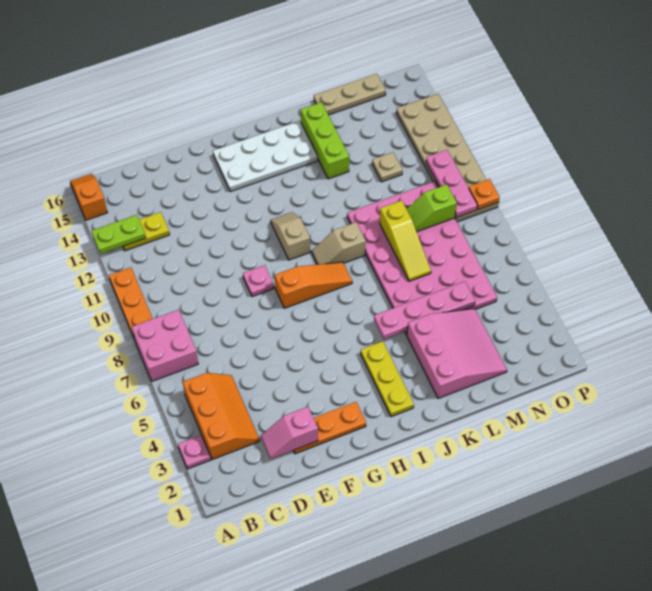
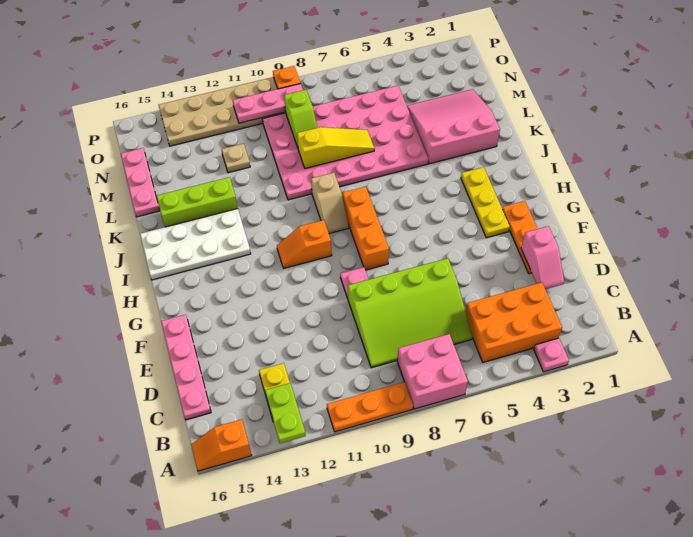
orange slope B3:C5 level 1 top B -> orange brick B3:C5 level 1
none -> lime slope C6:E9 level 1 top E
orange slope G8:I8 level 1 top G -> orange brick G8:I8 level 1
white plate G14:J15 level 1 -> white plate I13:J16 level 1
tan slope H10:H11 level 1 top 10 -> orange slope H10:H11 level 1 top 10
yellow plate I2:I4 level 1 -> yellow plate G3:I3 level 1
pink plate J5:M5 level 2 -> pink plate C16:F16 level 1
tan plate L16:N16 level 1 -> pink plate L16:N16 level 1

